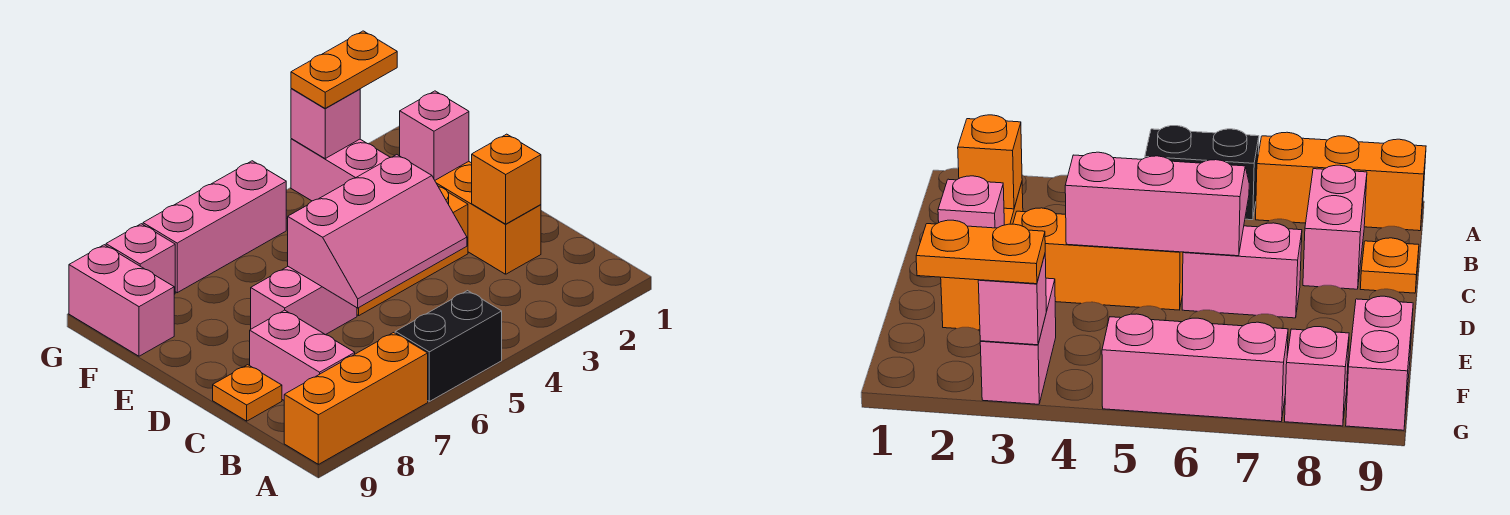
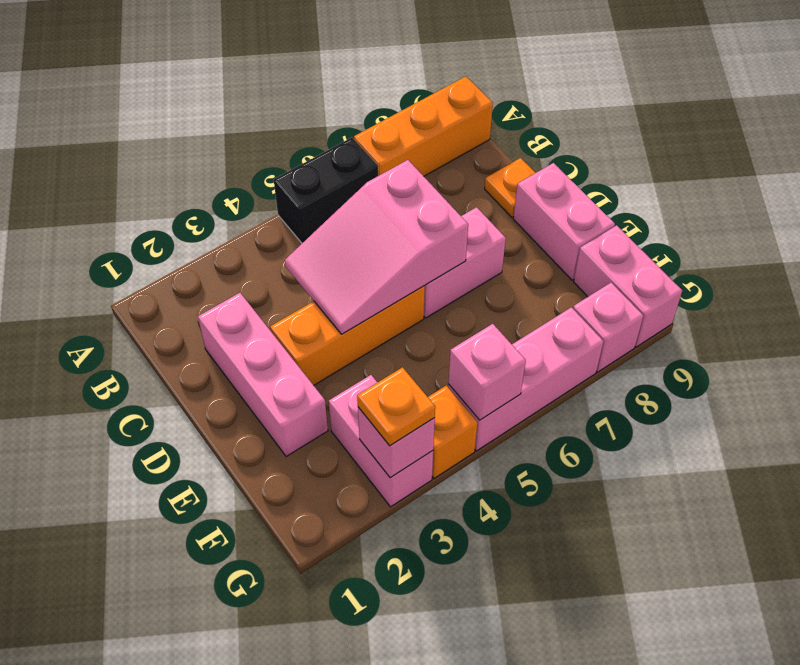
pink brick B8:C8 level 1 -> pink brick D9:E9 level 1
orange brick C2:E2 level 1 -> pink brick C2:E2 level 1
orange brick C2 level 2 -> orange brick G4 level 1
pink slope C4:D6 level 2 top D -> pink slope C4:D6 level 2 top 6
pink brick E2 level 2 -> pink brick G5 level 2
orange plate G2:G3 level 3 -> orange plate G3 level 3

